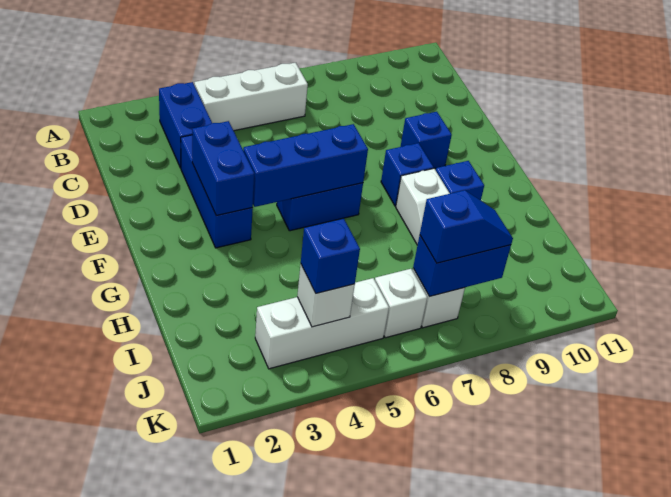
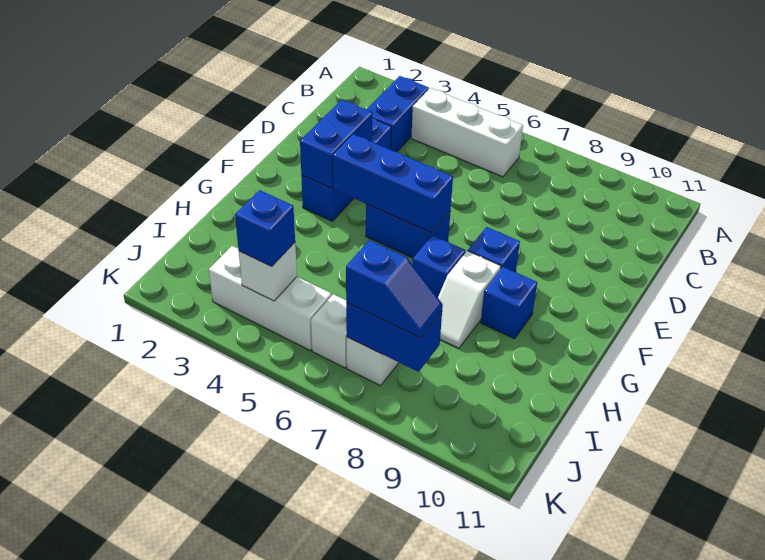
blue brick E9 level 1 -> blue brick G7 level 1

